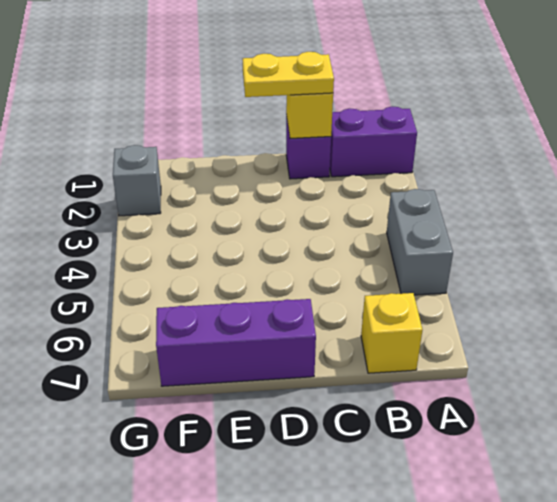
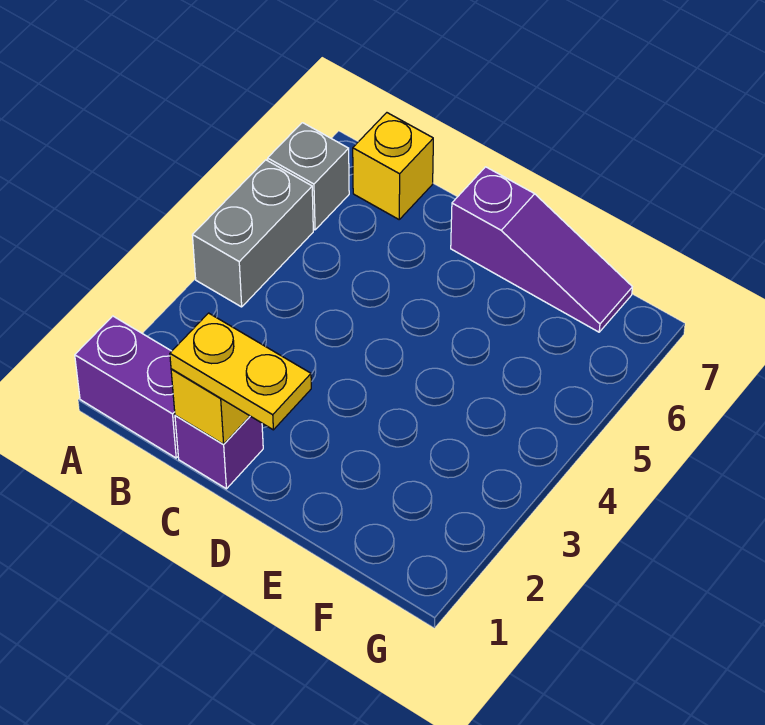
purple brick D7:F7 level 1 -> purple slope D7:F7 level 1 top D
grey brick G2 level 1 -> grey brick A6 level 1

